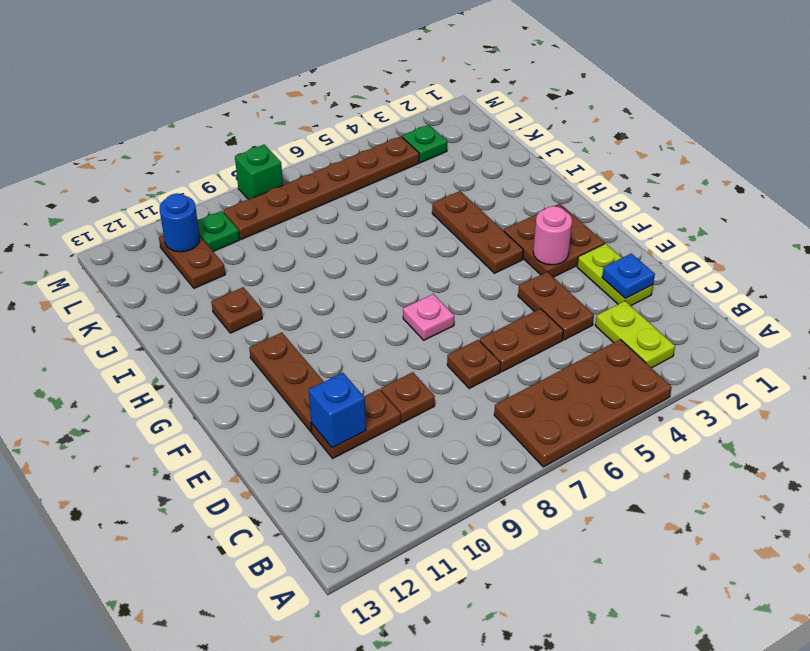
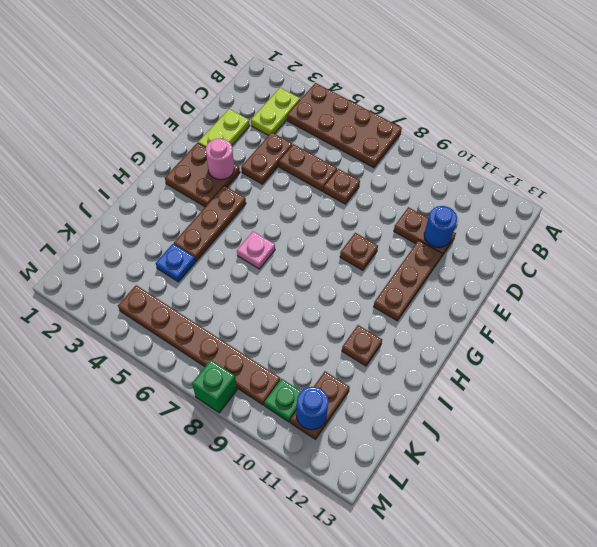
blue plate D2 level 2 -> blue plate J4 level 1
brown plate D9 level 1 -> brown plate F9 level 1
blue brick D11 level 2 -> blue round brick D11 level 2
pink plate F7 level 1 -> pink plate H6 level 1
green plate L3 level 1 -> none

